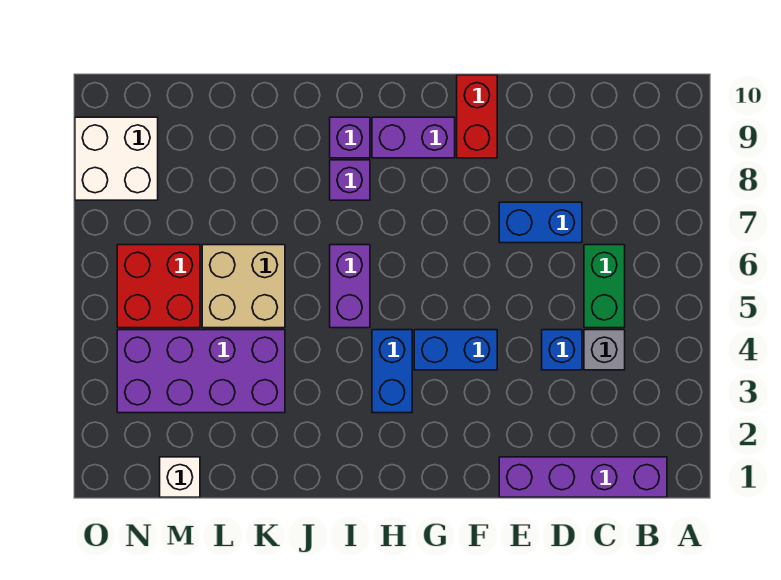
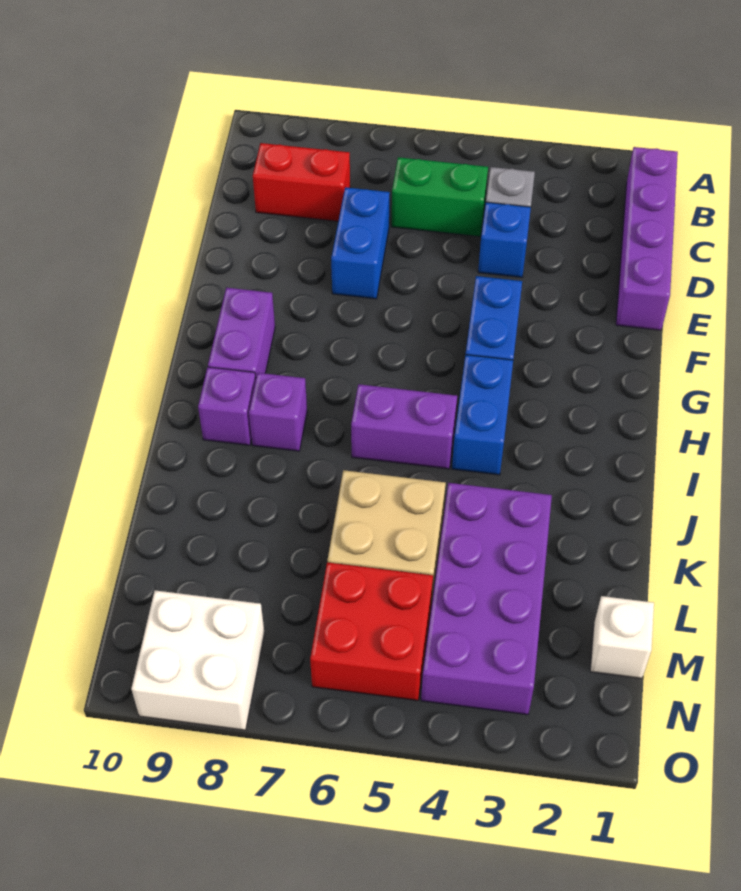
red brick F9:F10 level 1 -> red brick C8:C9 level 1
blue brick H3:H4 level 1 -> blue brick H4:I4 level 1

